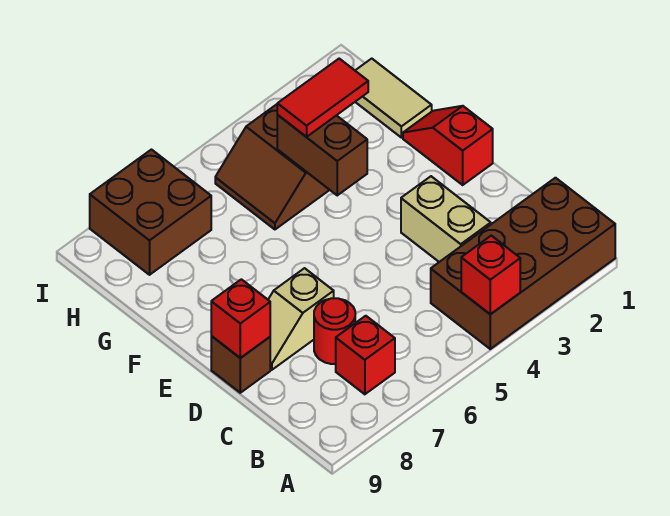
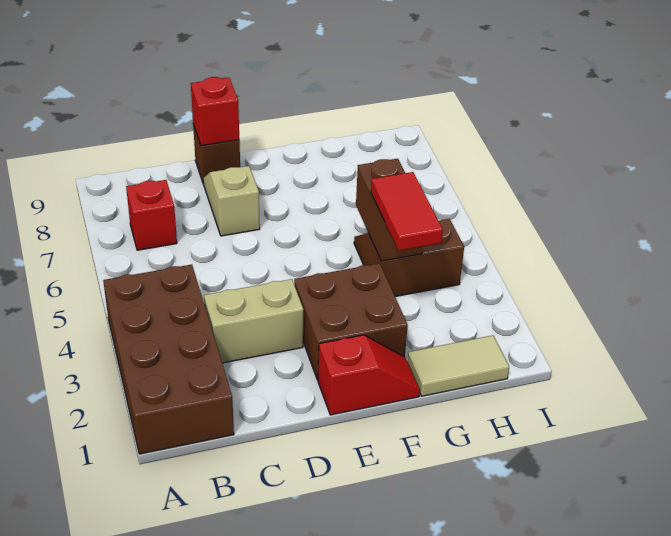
red brick A4 level 2 -> none
red round brick C7 level 1 -> none
brown brick F4:G4 level 2 -> brown brick G4:G5 level 2
brown brick H7:I8 level 1 -> brown brick E2:F3 level 1

